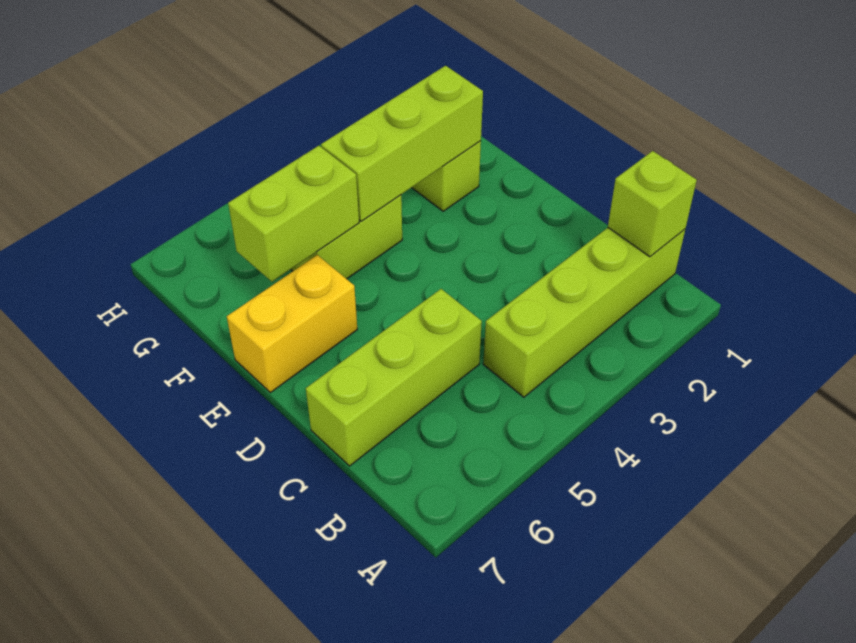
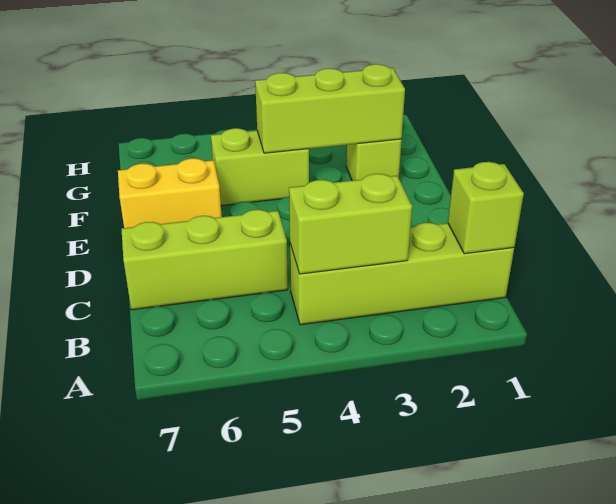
lime brick F5:F6 level 2 -> lime brick B3:B4 level 2

